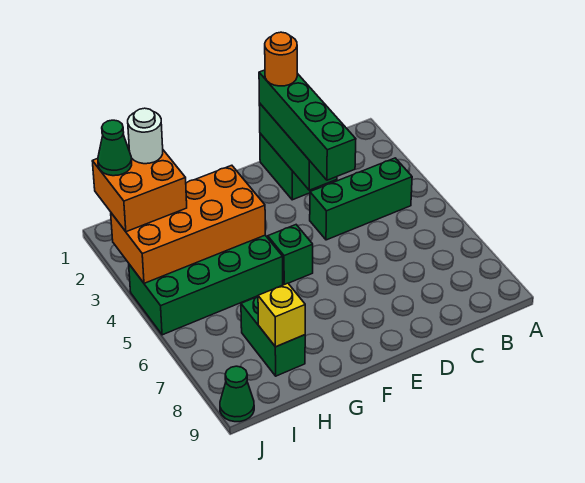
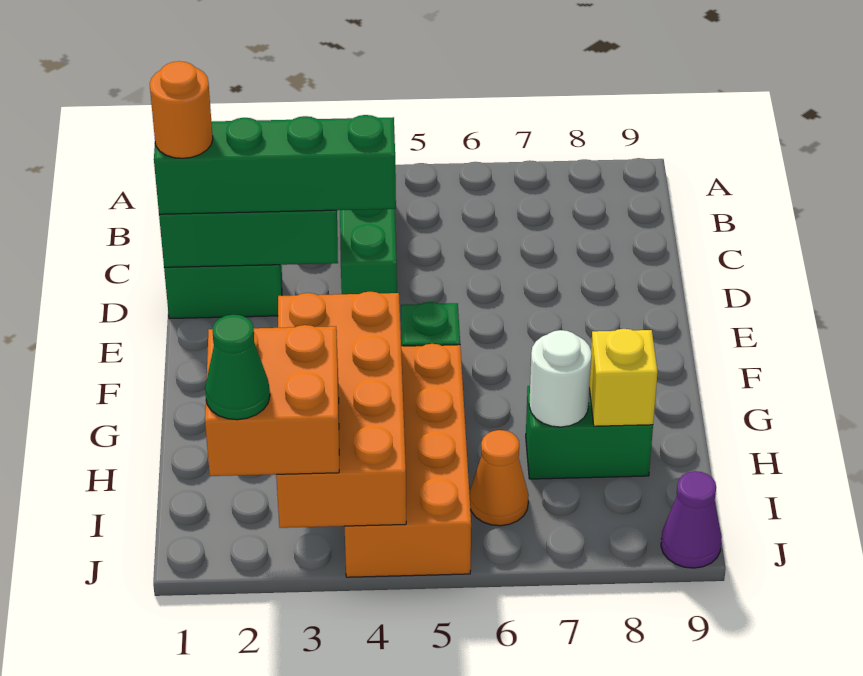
green brick G4:J5 level 1 -> orange brick G4:J5 level 1
white round brick I2 level 4 -> white round brick H7 level 2
none -> orange cone I6 level 1
green cone J9 level 1 -> purple cone J9 level 1

